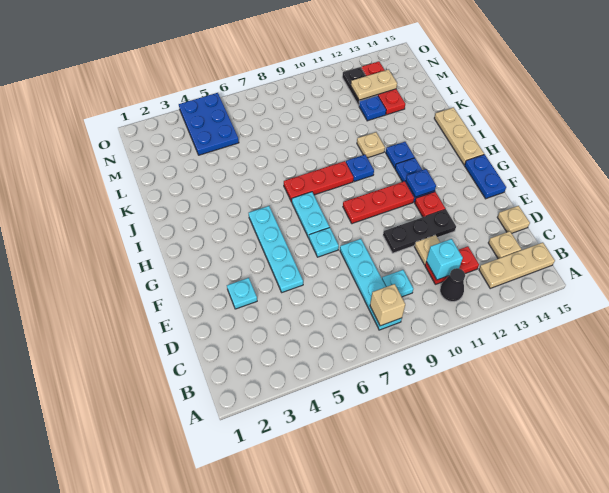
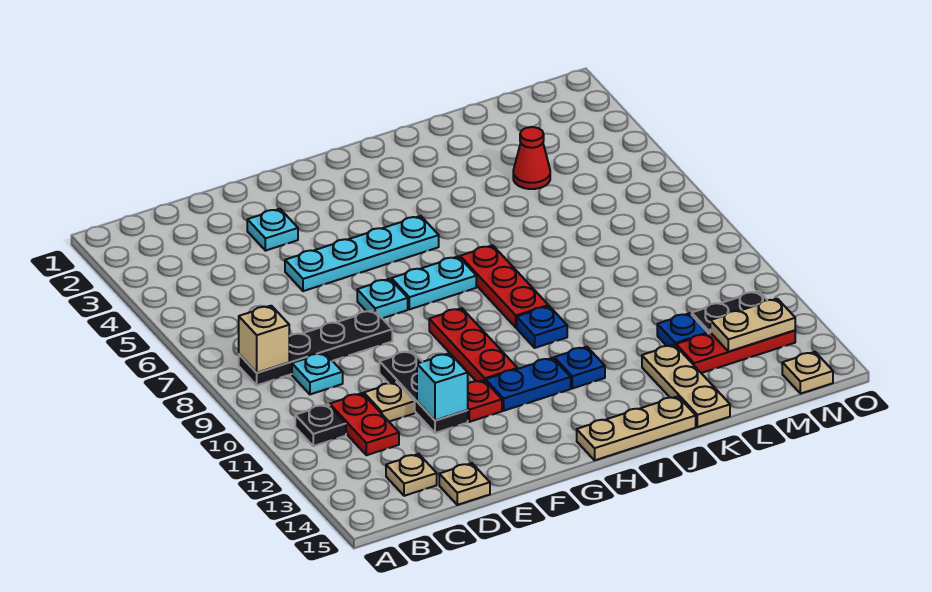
cyan plate B8:E8 level 1 -> black plate B8:E8 level 1
black cone B11 level 1 -> black plate B11 level 1
tan plate B13:B15 level 1 -> tan plate K13:K15 level 1
cyan brick C11 level 2 -> cyan brick E12 level 2
blue plate F15:G15 level 1 -> none
blue plate G12 level 2 -> none
tan plate J11 level 1 -> tan plate N15 level 1
none -> red cone L4 level 1
blue plate M4:O5 level 1 -> none
tan plate M12:M13 level 2 -> tan plate M13:N13 level 2

